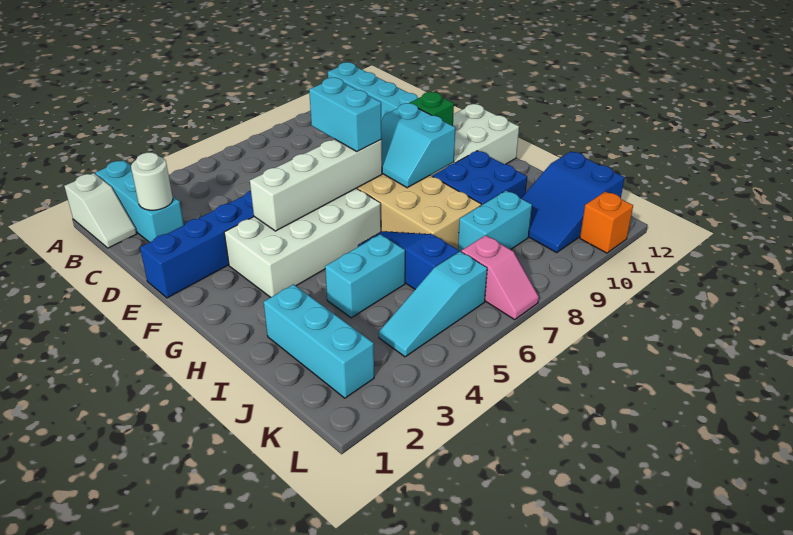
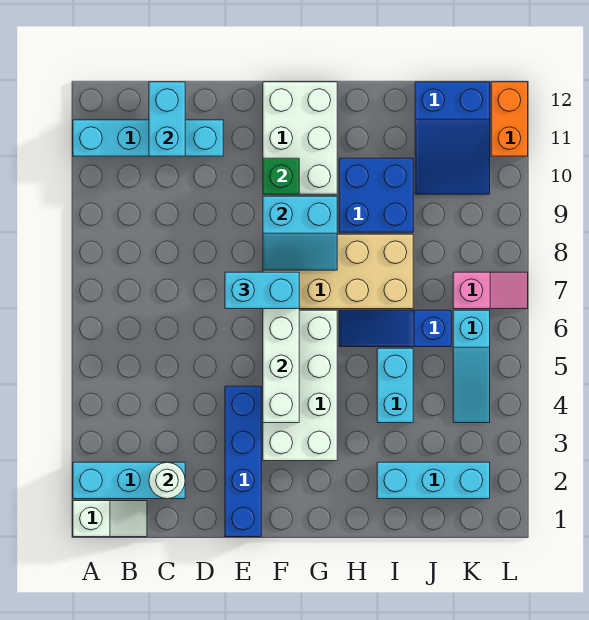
cyan brick J8:J9 level 1 -> cyan brick C11:C12 level 2
orange brick L11 level 1 -> orange brick L11:L12 level 1

